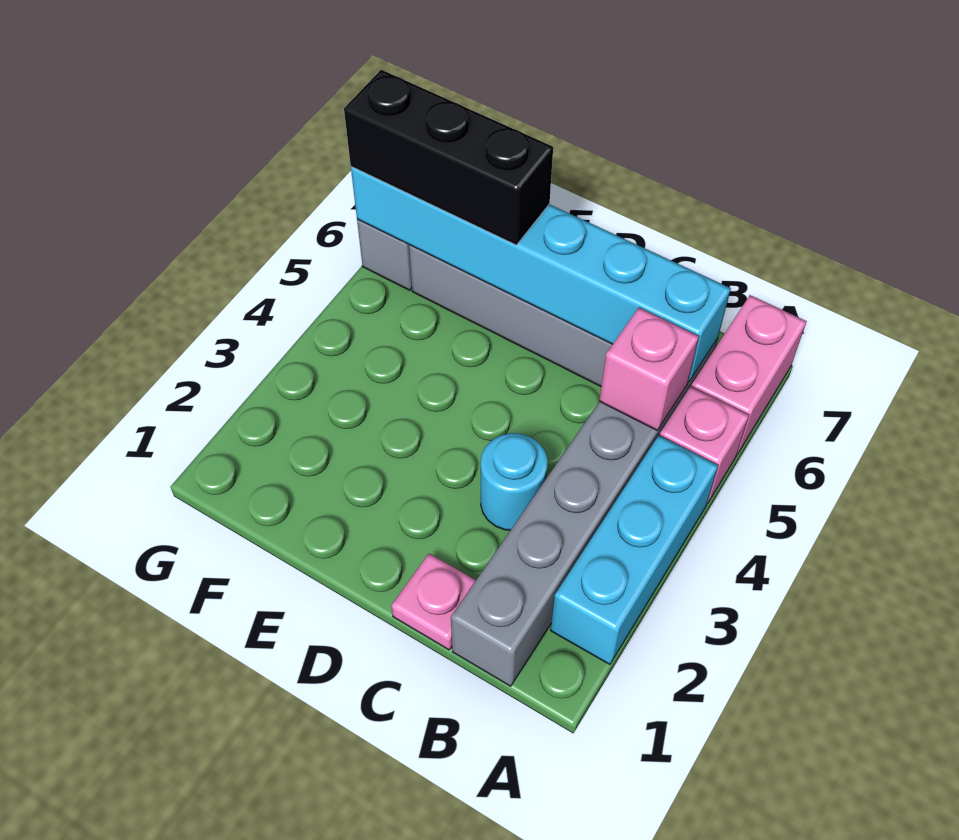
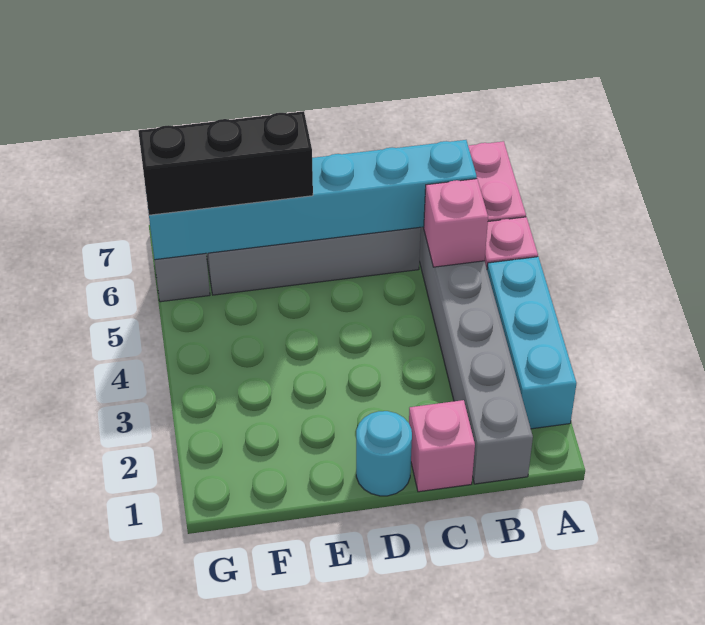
pink plate C1 level 1 -> pink brick C1 level 1
cyan round brick C3 level 1 -> cyan round brick D1 level 1

